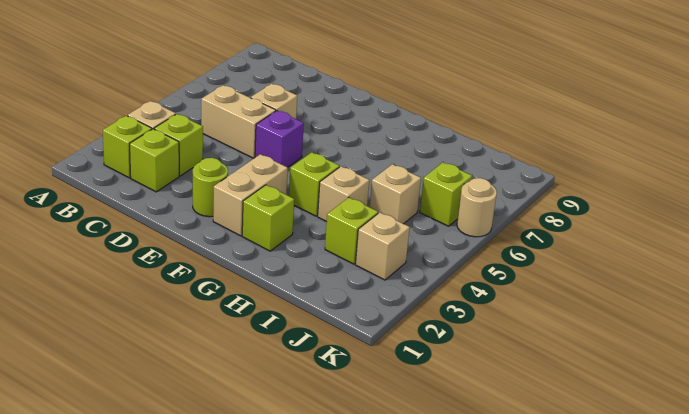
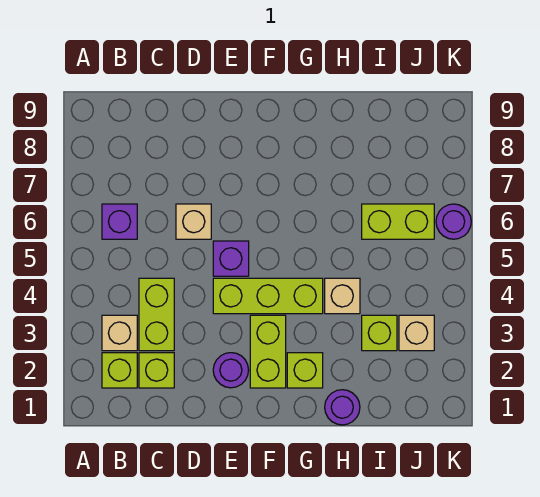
none -> purple brick B6 level 1
lime brick C3 level 1 -> lime brick C3:C4 level 1
tan brick C5:D5 level 1 -> none
lime round brick E2 level 1 -> purple round brick E2 level 1
tan brick F2:F3 level 1 -> lime brick F2:F3 level 1
lime brick G4 level 1 -> lime brick E4:G4 level 1
none -> purple round brick H1 level 1
tan brick I5 level 1 -> none
lime brick J6 level 1 -> lime brick I6:J6 level 1
tan round brick K6 level 1 -> purple round brick K6 level 1

